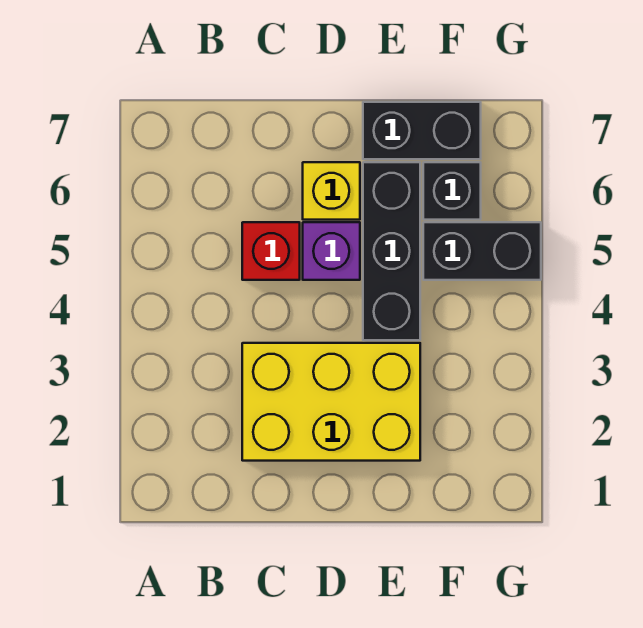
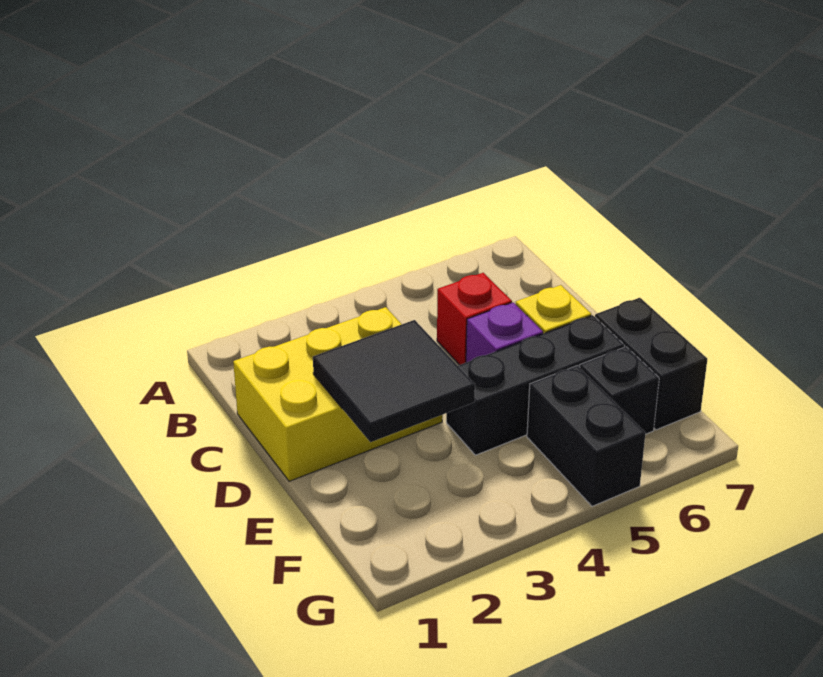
yellow brick C2:E3 level 1 -> yellow brick C1:D3 level 1
none -> black tile D2:E3 level 2

